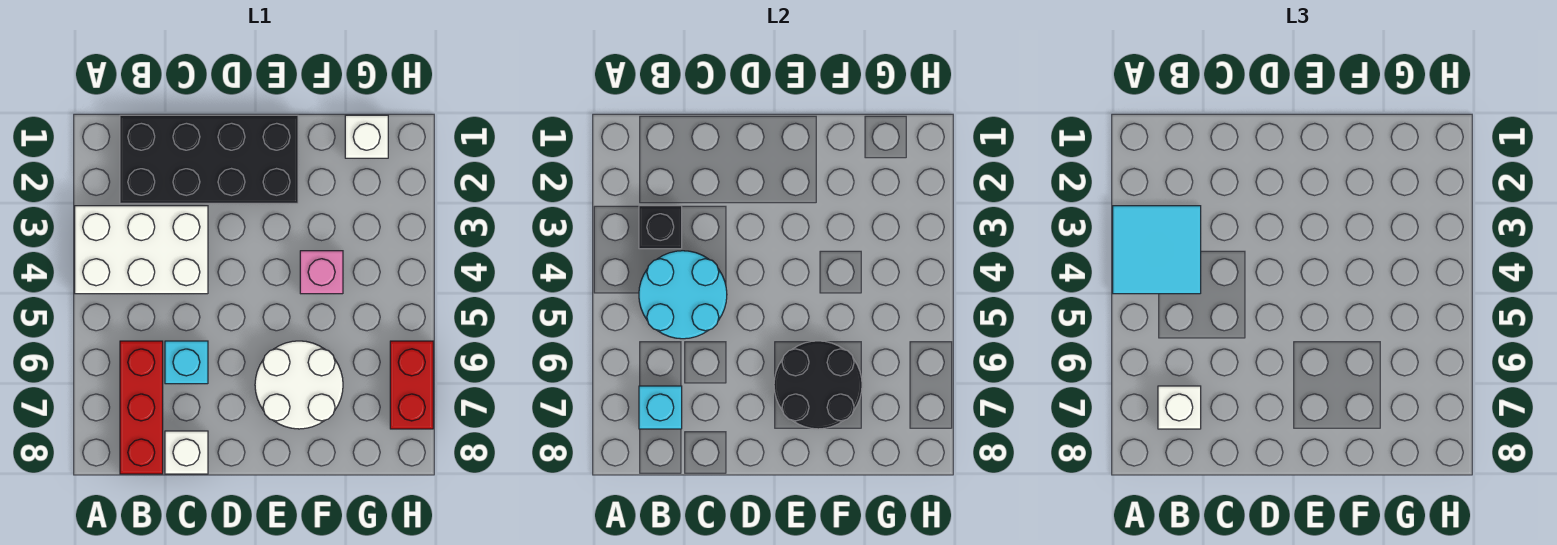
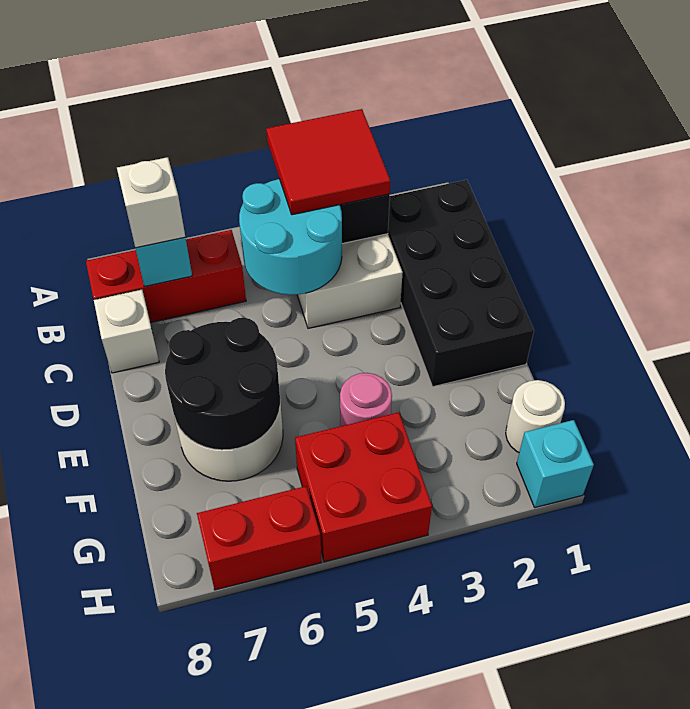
cyan tile A3:B4 level 3 -> red tile A3:B4 level 3
cyan brick C6 level 1 -> cyan brick H1 level 1
pink brick F4 level 1 -> pink round brick F4 level 1
white brick G1 level 1 -> white round brick G1 level 1
none -> red brick G4:H5 level 1

